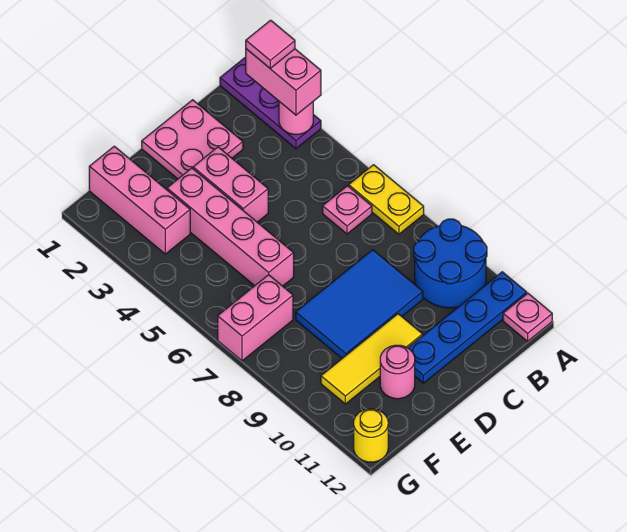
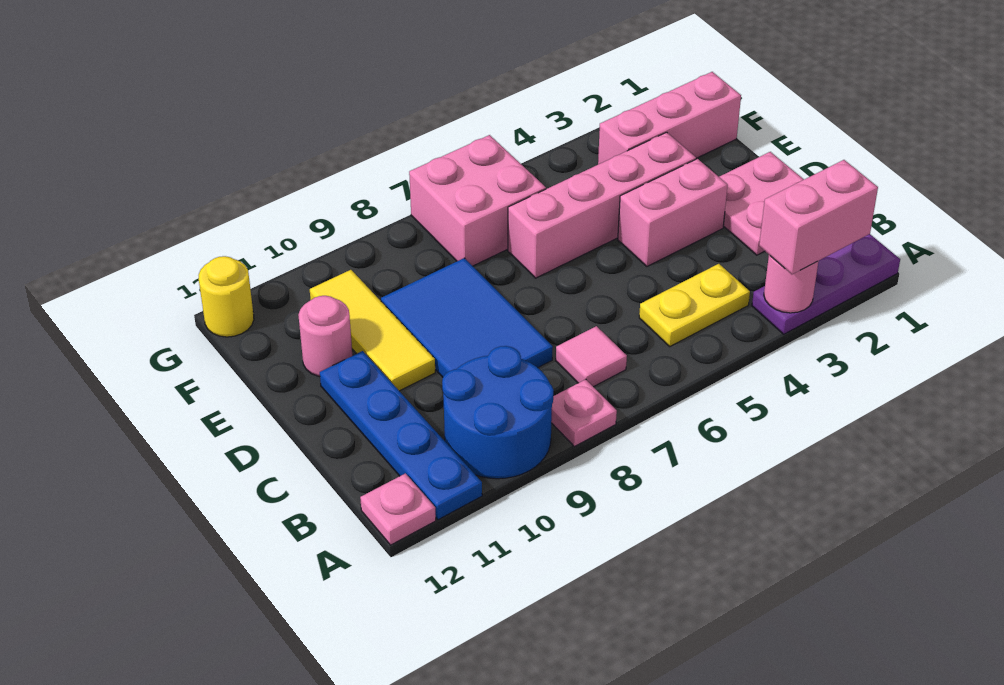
pink tile A2 level 4 -> pink tile B7 level 1
yellow plate A6:A7 level 1 -> yellow plate B4:B5 level 1
pink plate B6 level 1 -> pink plate A8 level 1
pink brick F7:G7 level 1 -> pink brick F6:G7 level 1

